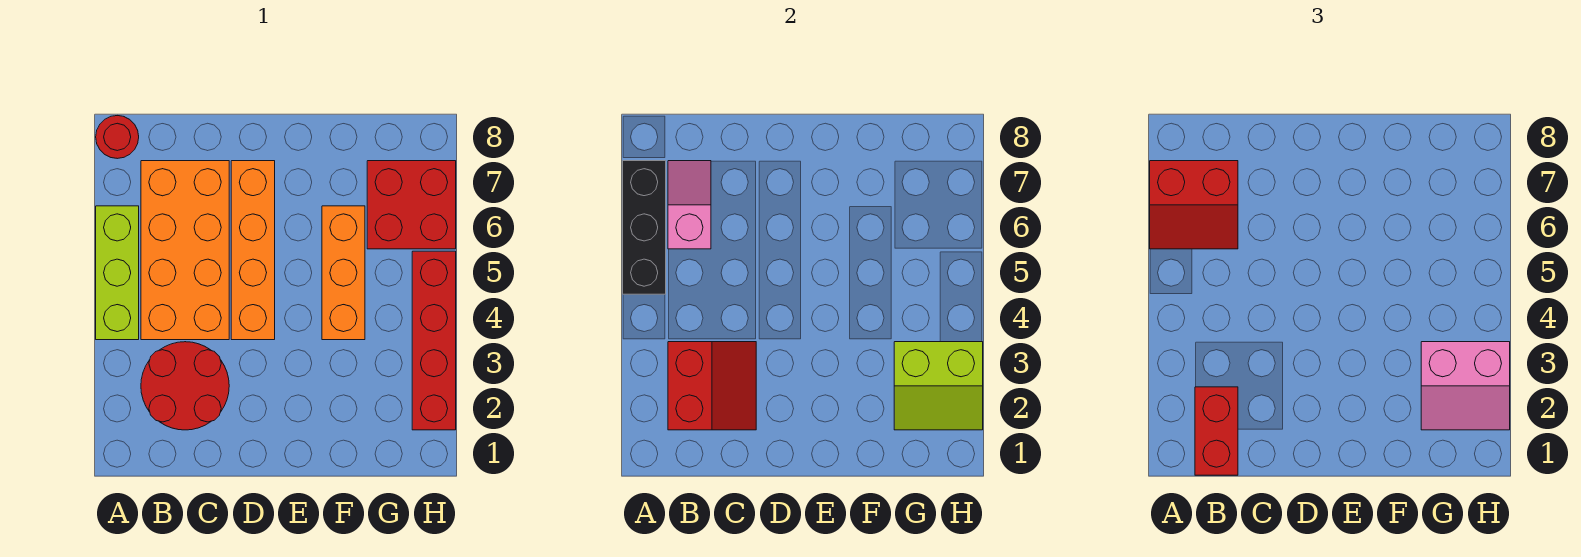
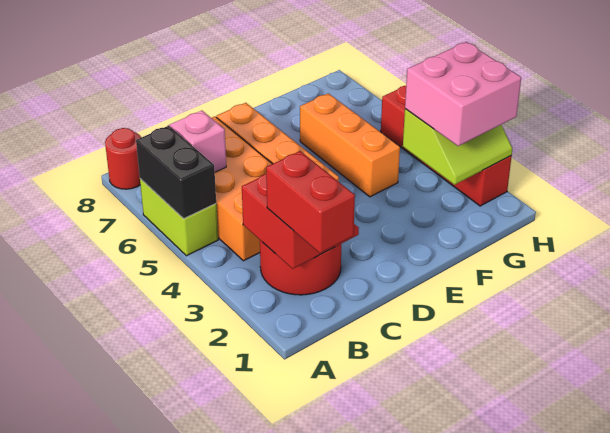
lime brick A4:A6 level 1 -> lime brick A5:A6 level 1
black brick A5:A7 level 2 -> black brick A5:A6 level 2
red slope A6:B7 level 3 top 7 -> none
pink slope G2:H3 level 3 top 3 -> pink brick G2:H3 level 3
red brick G6:H7 level 1 -> none

